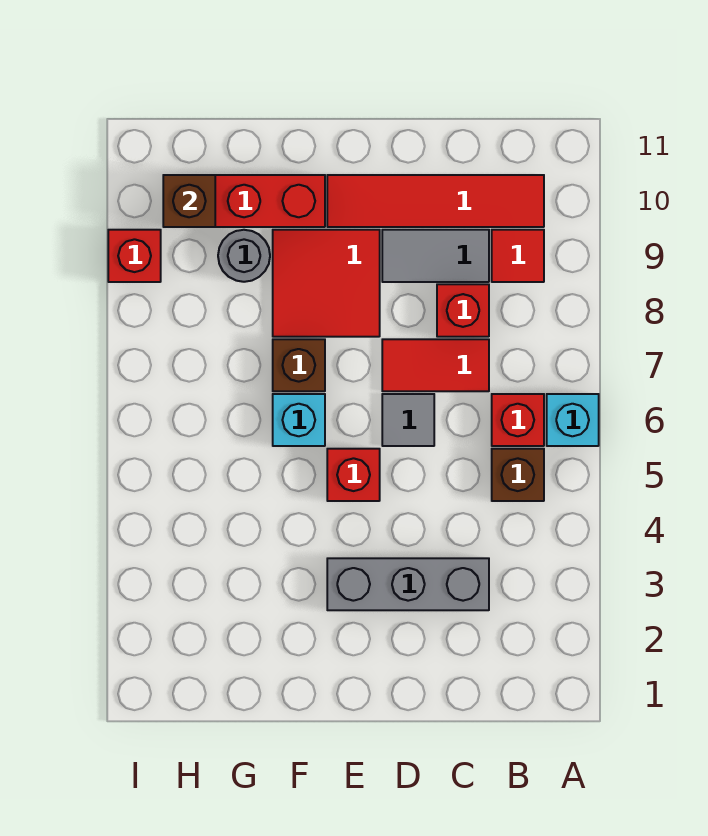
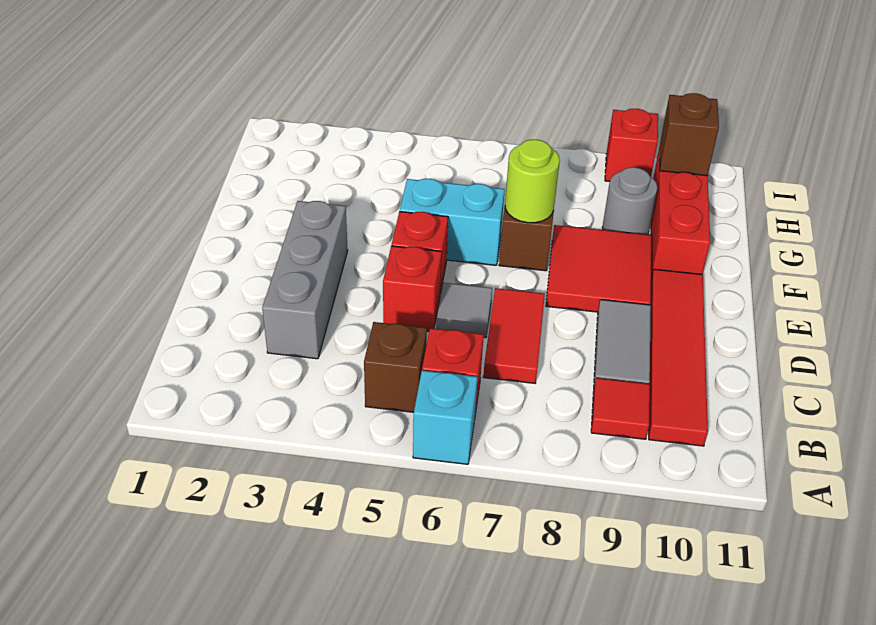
red brick C8 level 1 -> red brick D5 level 1
cyan brick F6 level 1 -> cyan brick F5:F6 level 1
none -> lime round brick F7 level 2

